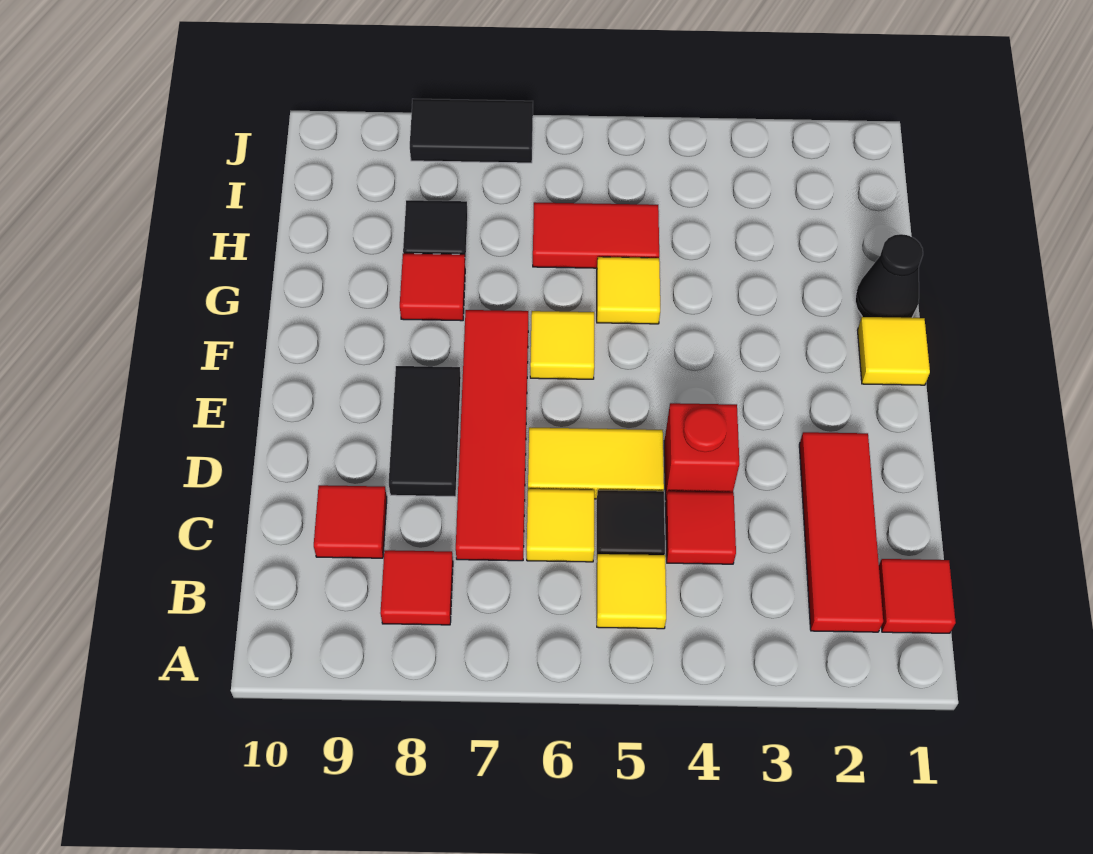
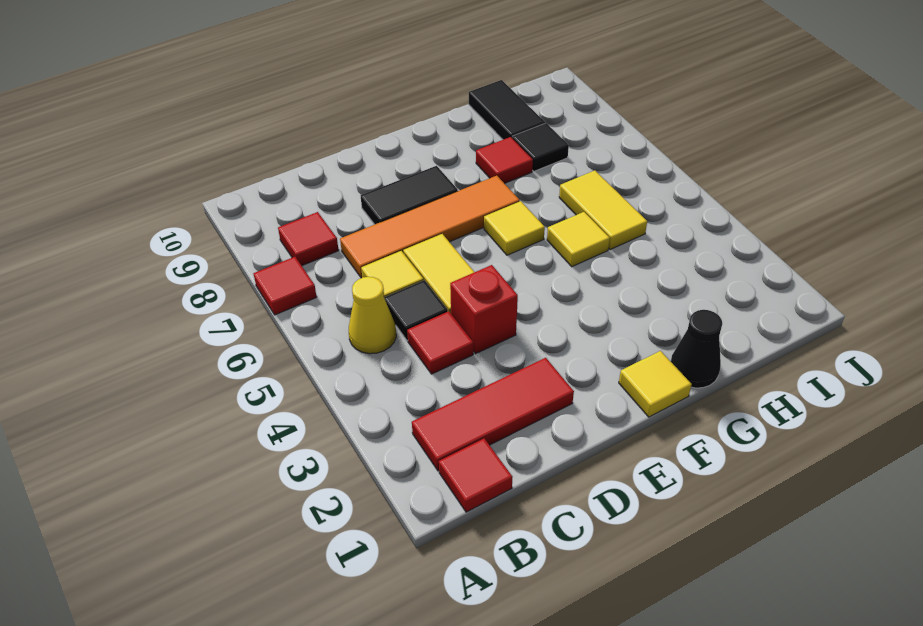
yellow tile B5 level 1 -> yellow cone B5 level 1
red tile C7:F7 level 1 -> orange tile C7:F7 level 1
red tile C9 level 1 -> red tile A7 level 1
red tile H5:H6 level 1 -> yellow tile H5:H6 level 1
black tile J7:J8 level 1 -> black tile H9:H10 level 1

